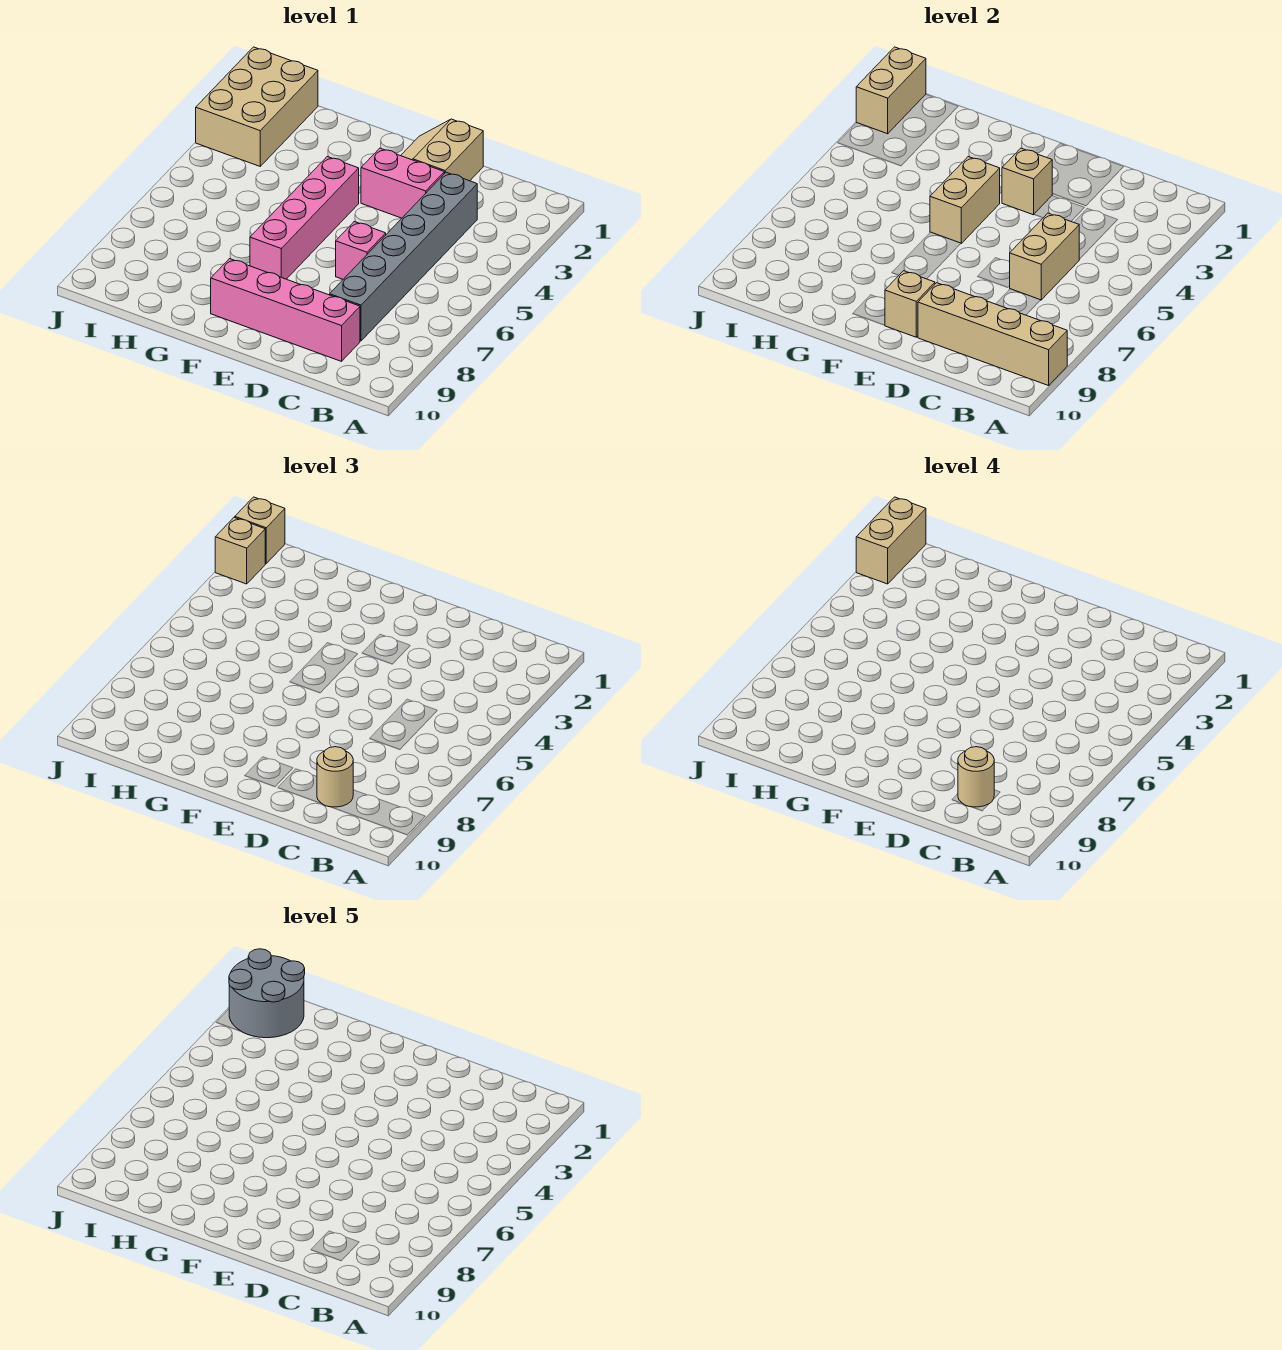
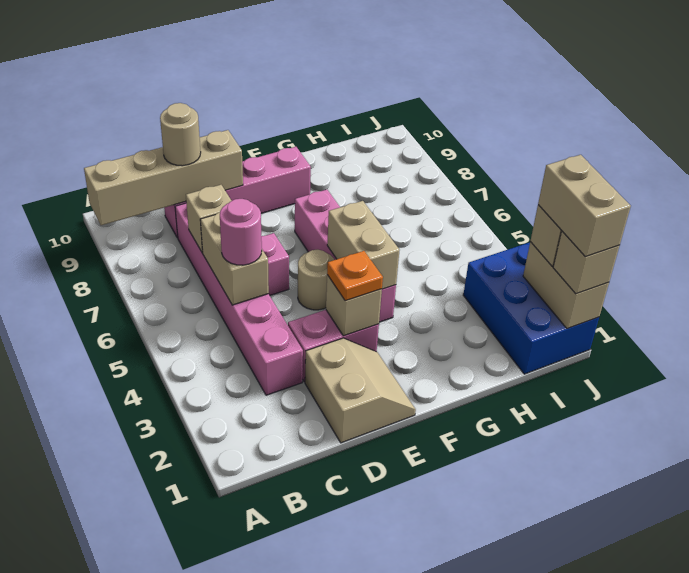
grey brick C3:C8 level 1 -> pink brick C3:C8 level 1
none -> pink round brick C5 level 3
tan round brick C9 level 4 -> tan round brick E5 level 1
none -> orange plate E3 level 3
tan brick E9 level 2 -> tan brick C7 level 2
tan brick I1:J3 level 1 -> blue brick I1:J3 level 1
grey round brick I1:J2 level 5 -> none

